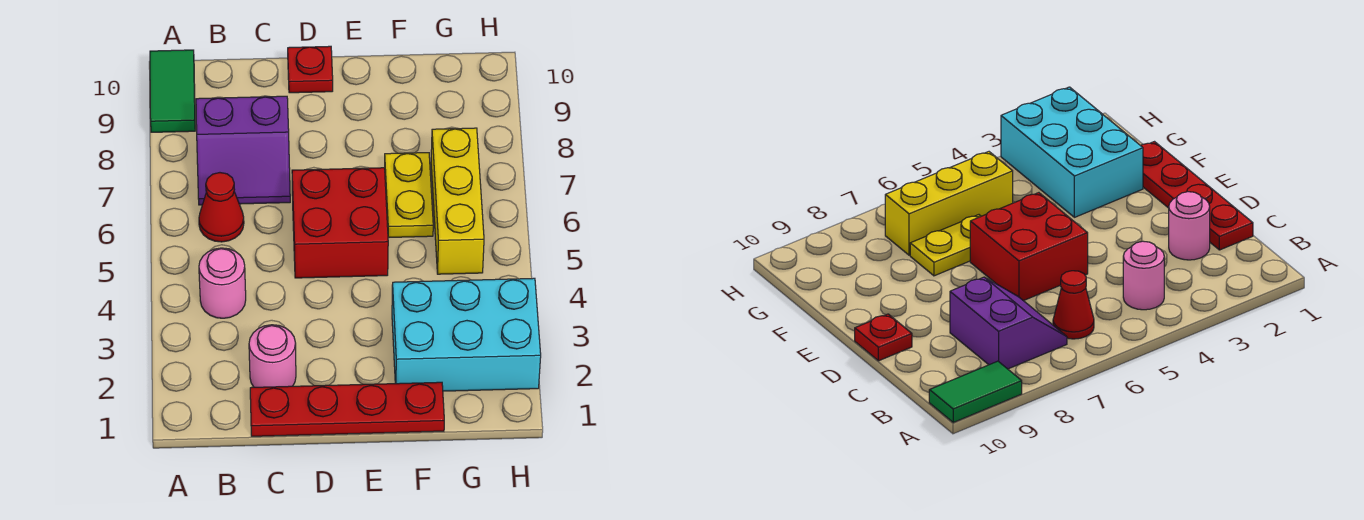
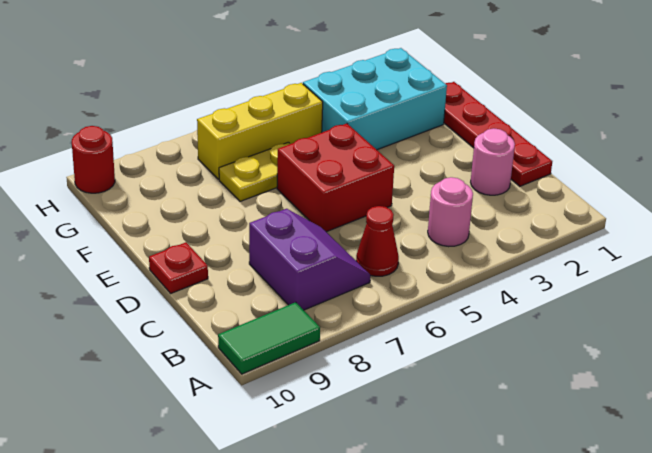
cyan brick F2:H3 level 1 -> cyan brick F2:G4 level 1
none -> red round brick H10 level 1

